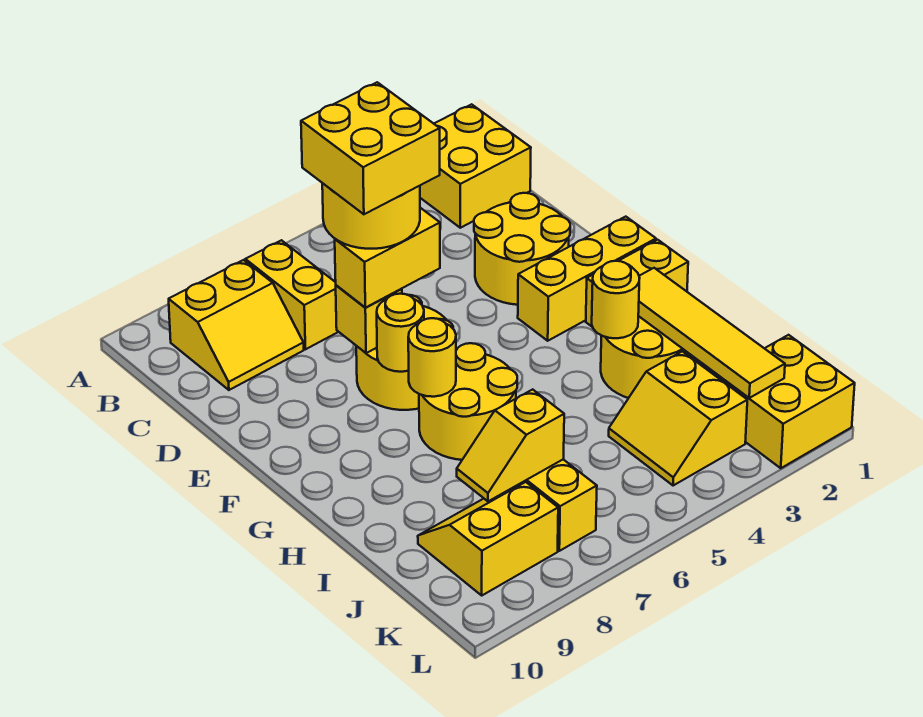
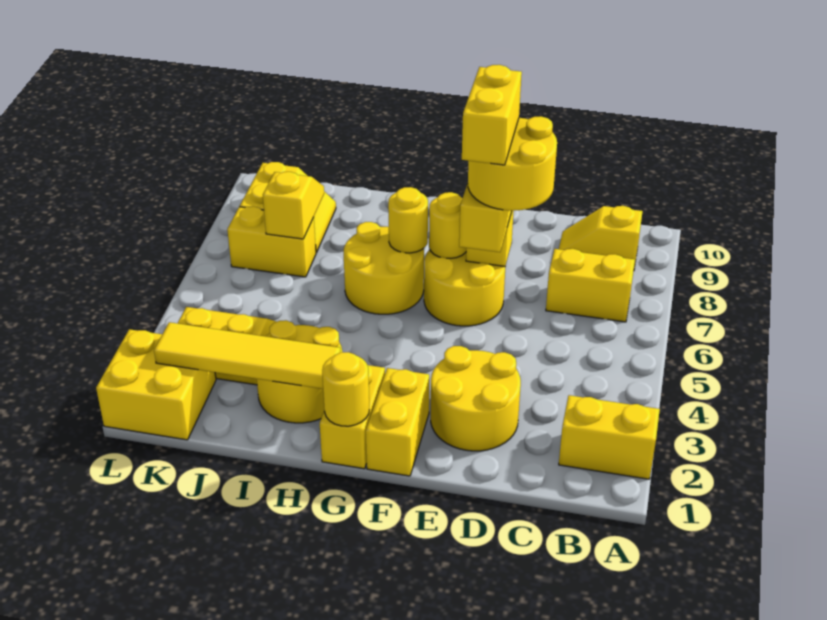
yellow brick A1:B2 level 1 -> yellow brick A2:B2 level 1
yellow slope B8:C9 level 1 top B -> yellow slope B9:C9 level 1 top B
yellow brick D6:E7 level 5 -> yellow brick E6:E7 level 5
yellow brick F1:F3 level 1 -> yellow brick F1:F2 level 1
yellow round brick H3 level 2 -> yellow round brick G1 level 2

